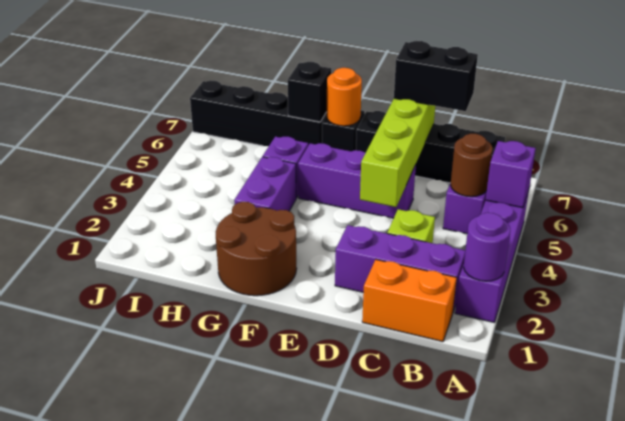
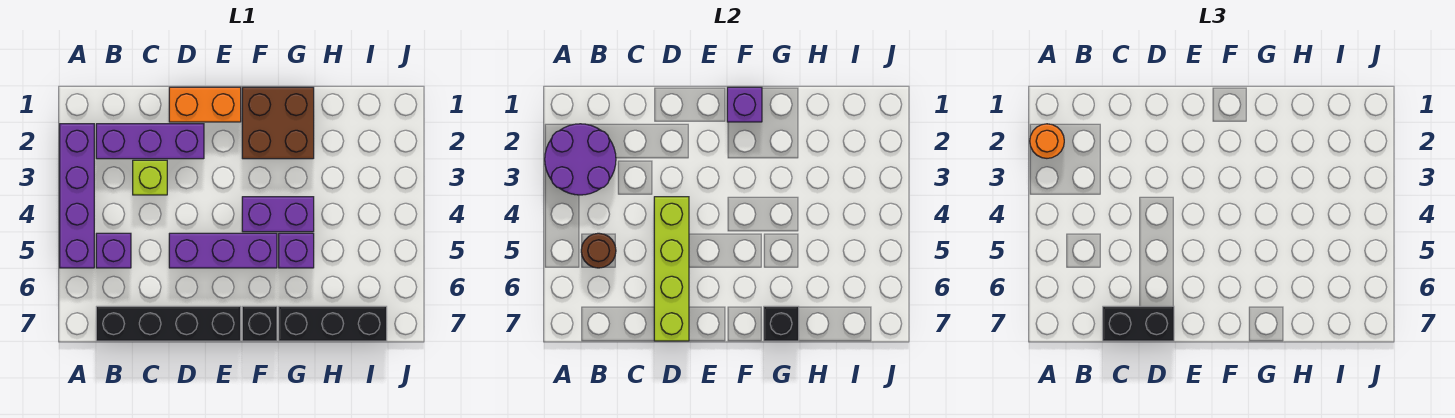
purple round brick A2 level 2 -> purple round brick A2:B3 level 2
purple brick A5 level 2 -> purple brick F1 level 2
orange brick B1:C1 level 1 -> orange brick D1:E1 level 1
brown round brick F1:G2 level 1 -> brown brick F1:G2 level 1
orange round brick F7 level 2 -> orange round brick A2 level 3
purple brick G3:G4 level 1 -> purple brick F4:G4 level 1
black brick G7:J7 level 1 -> black brick G7:I7 level 1

